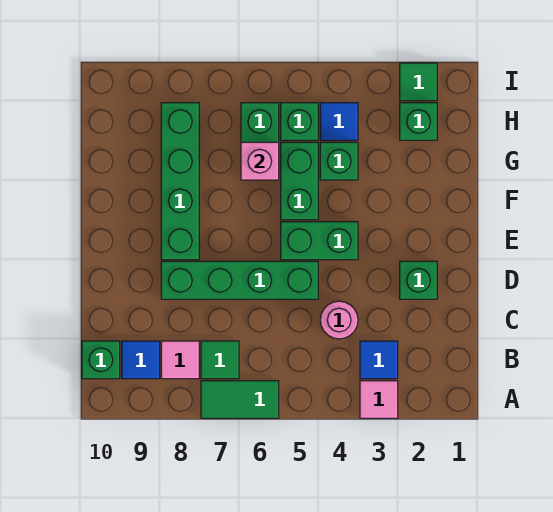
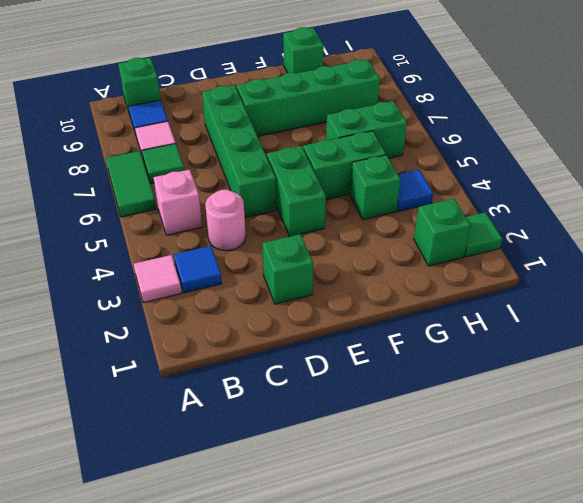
pink brick G6 level 2 -> pink brick B5 level 1
green brick H5 level 1 -> green brick G10 level 1

